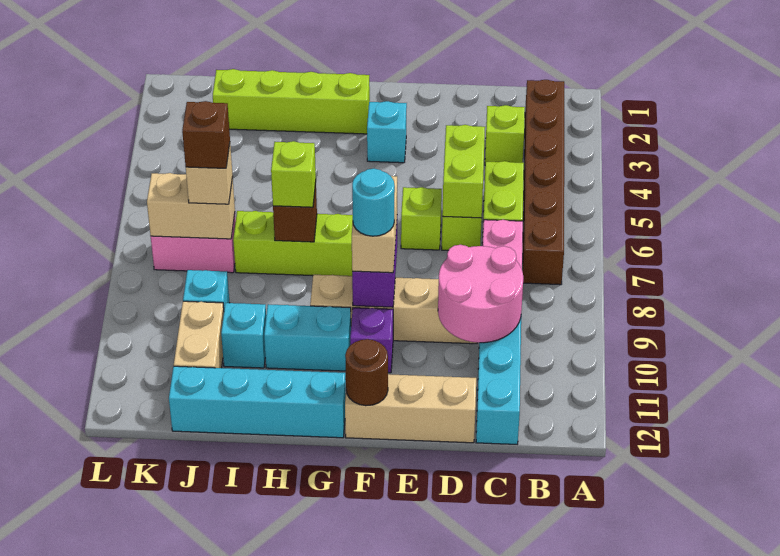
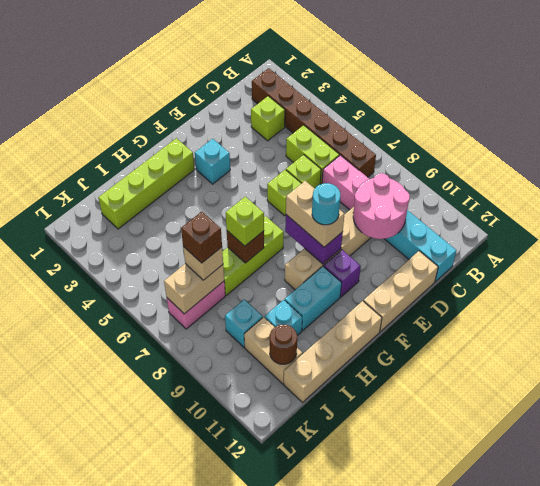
lime brick D5:D6 level 2 -> none
brown round brick F12 level 2 -> brown round brick J11 level 2
cyan brick G12:J12 level 1 -> tan brick G12:J12 level 1

